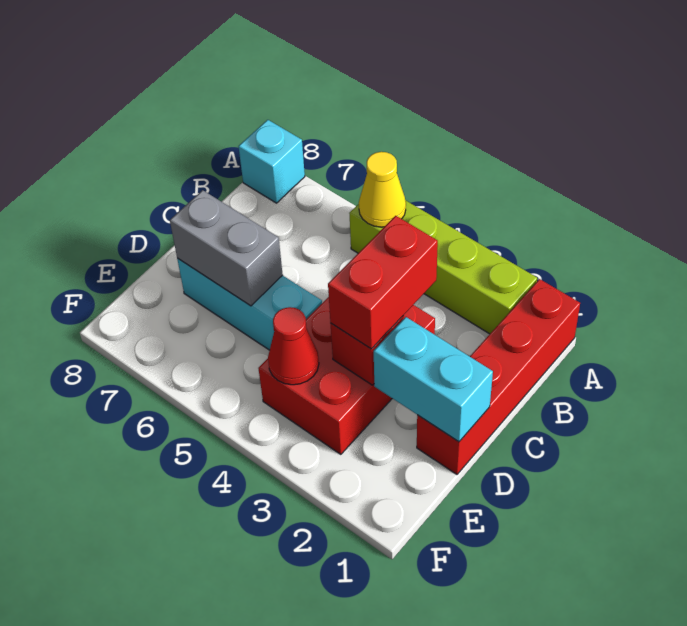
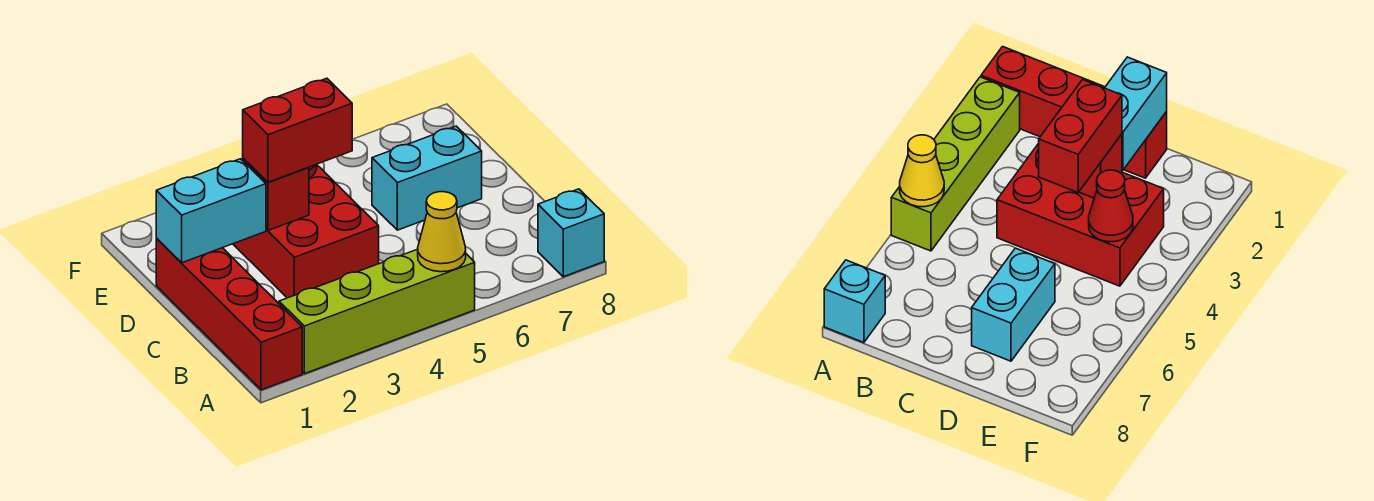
red brick C3:D3 level 3 -> red brick D3:D4 level 3
cyan brick D5:D7 level 1 -> cyan brick D6:D7 level 1
grey brick D6:D7 level 2 -> none

